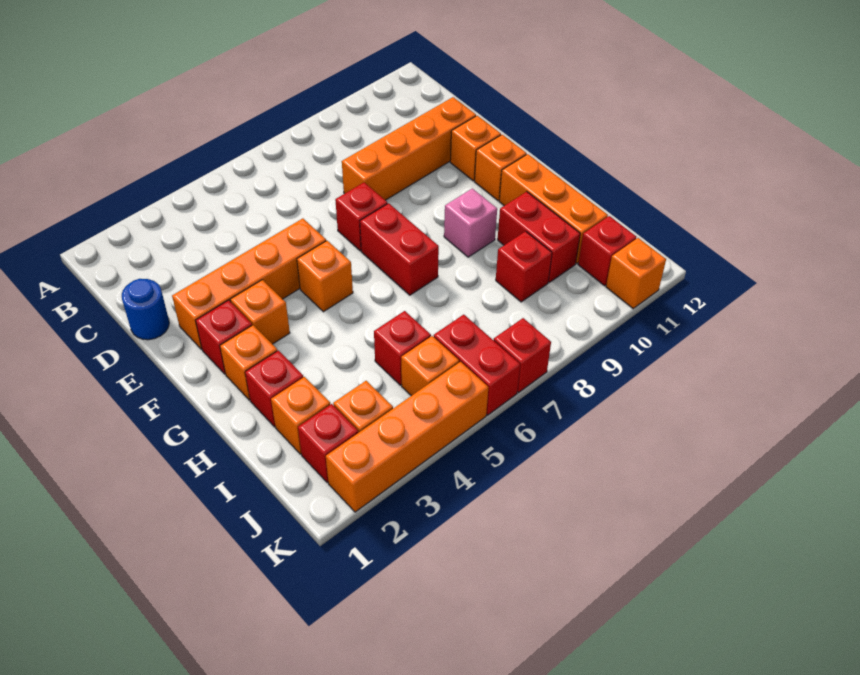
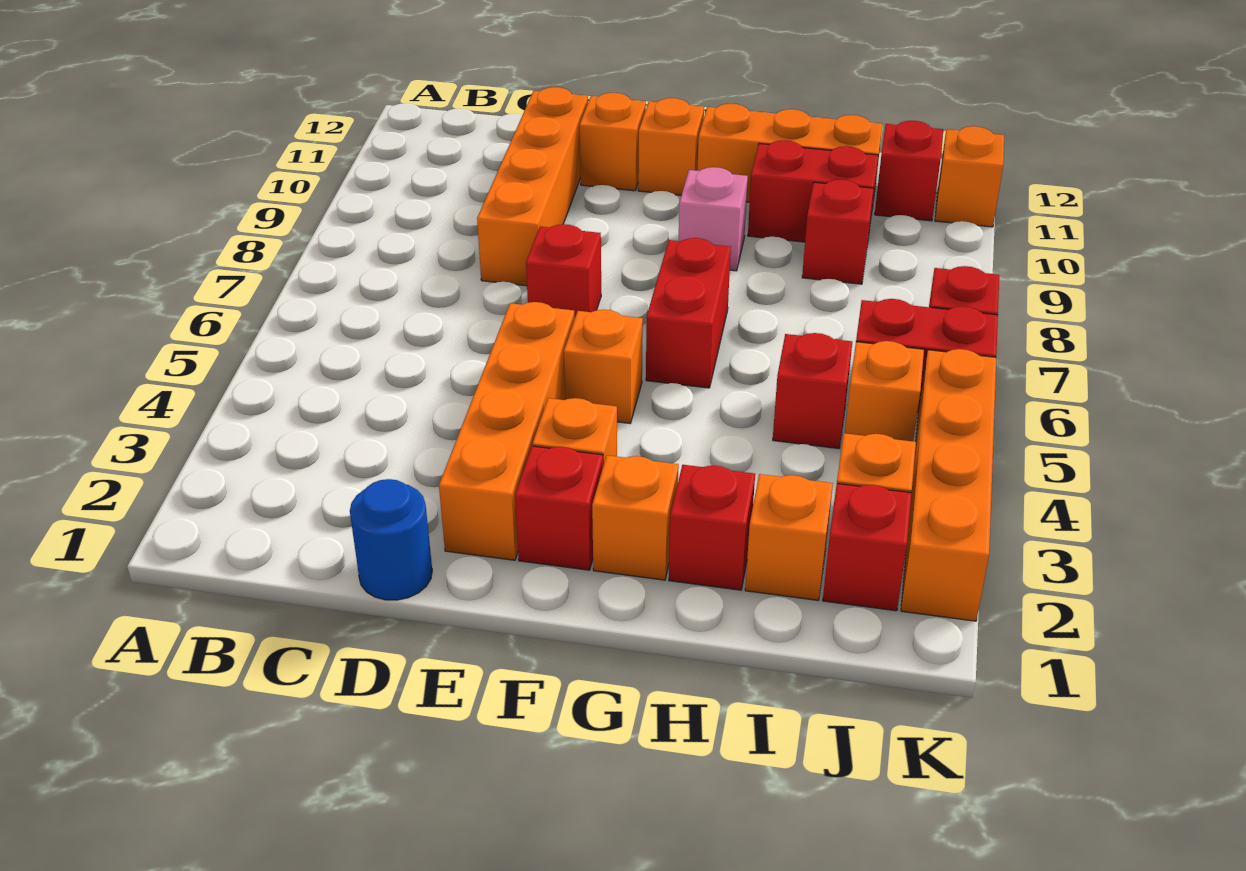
red brick F7:G7 level 1 -> red brick G6:G7 level 1

